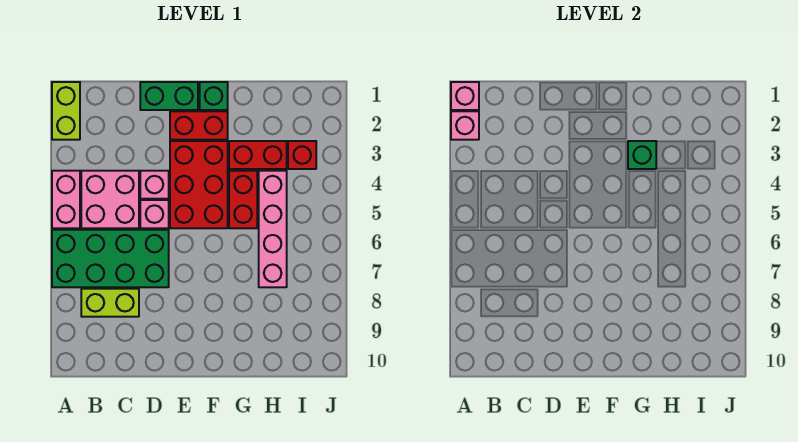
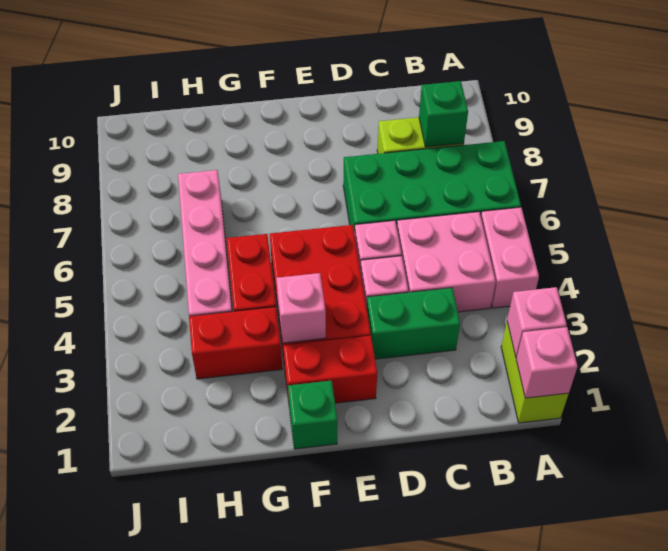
green brick D1:E1 level 1 -> green brick C3:D3 level 1
none -> pink brick F3 level 2
green brick G3 level 2 -> green brick B8 level 2
red brick I3 level 1 -> none

